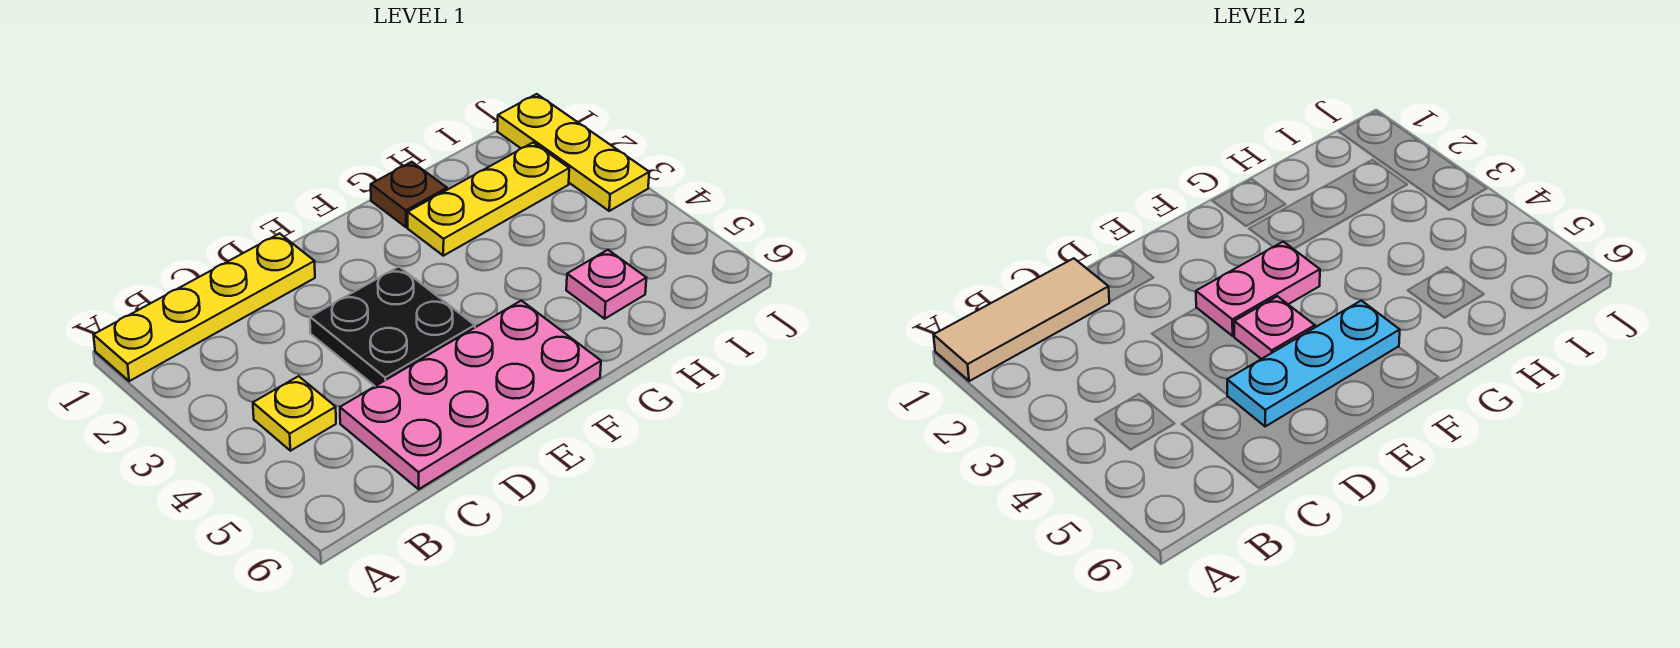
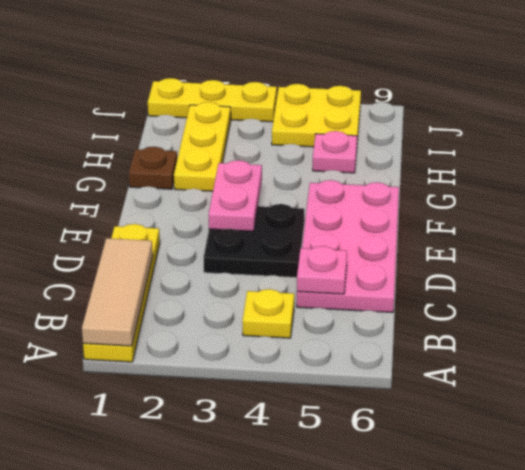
cyan plate D5:F5 level 2 -> none
pink plate E4 level 2 -> pink plate C5 level 2
none -> yellow plate I4:J5 level 1

